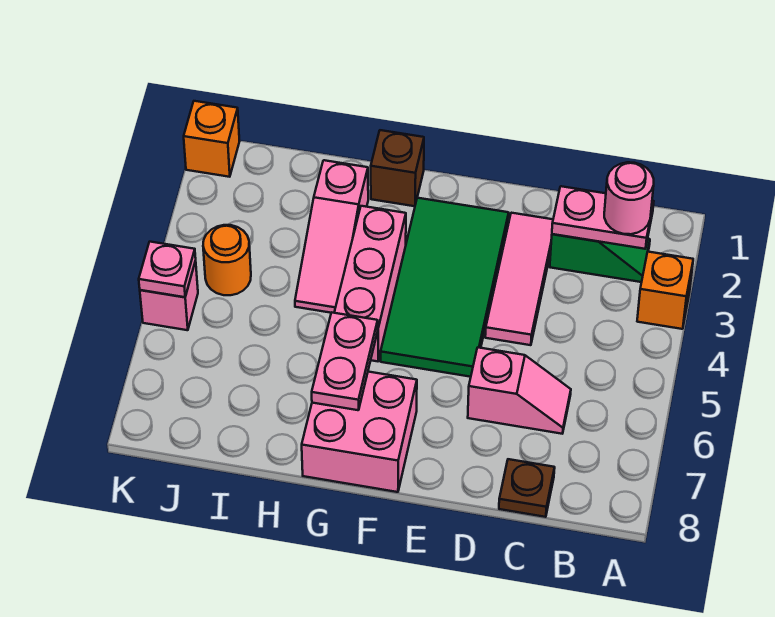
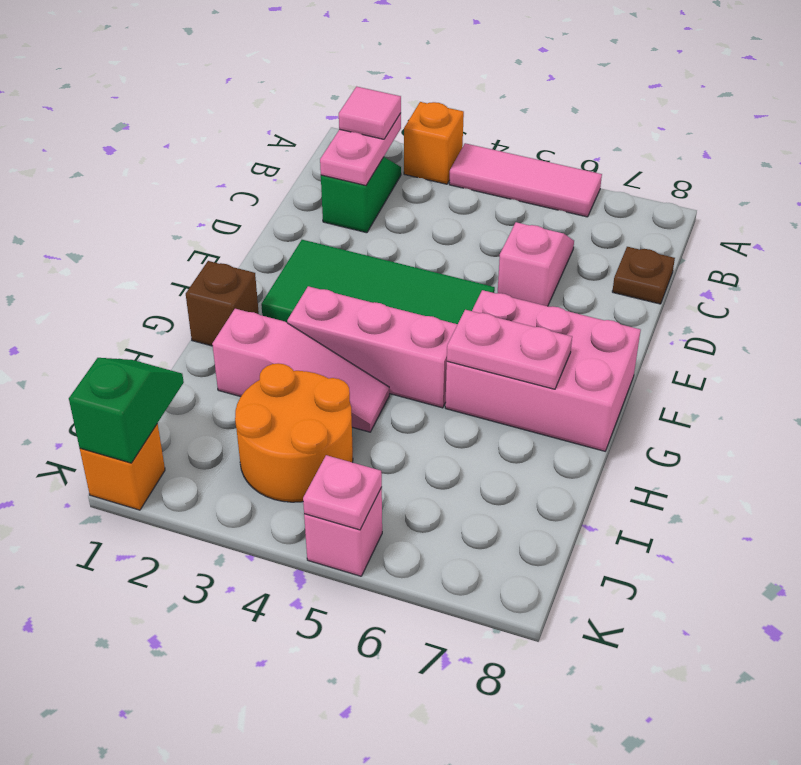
pink round brick B2 level 3 -> pink tile B2 level 3
pink tile D2:D4 level 1 -> pink tile A4:A6 level 1
pink brick F7:G8 level 1 -> pink brick F6:G8 level 1
none -> green slope J1:K1 level 2 top K
orange round brick J4 level 1 -> orange round brick I3:J4 level 1

